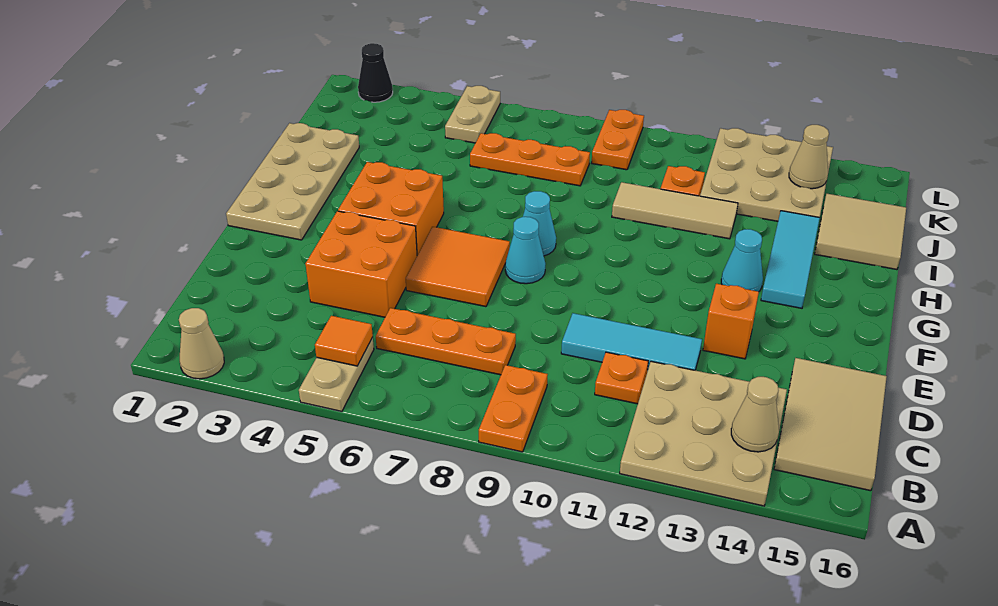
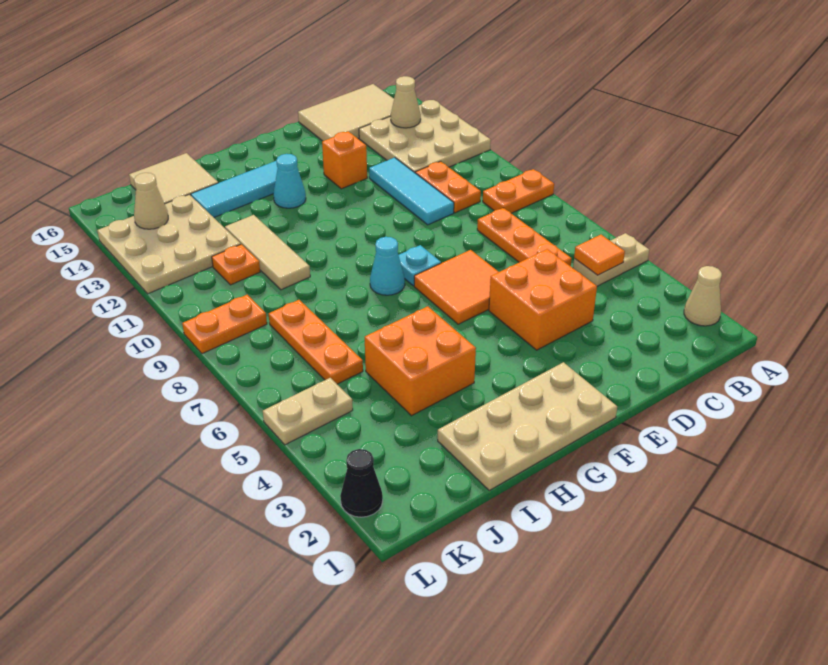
orange plate C11 level 1 -> orange plate C10:C11 level 1
orange brick F4:G5 level 1 -> orange brick H4:I5 level 1
cyan cone F8 level 1 -> cyan plate F8 level 1

